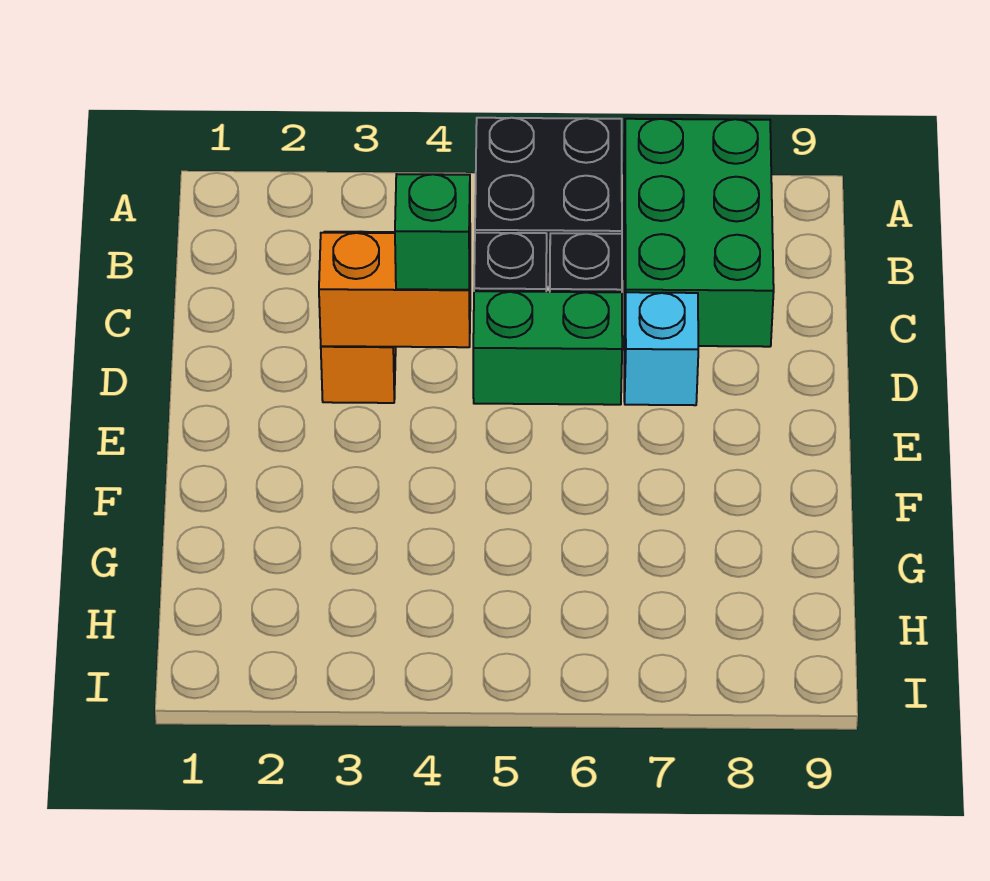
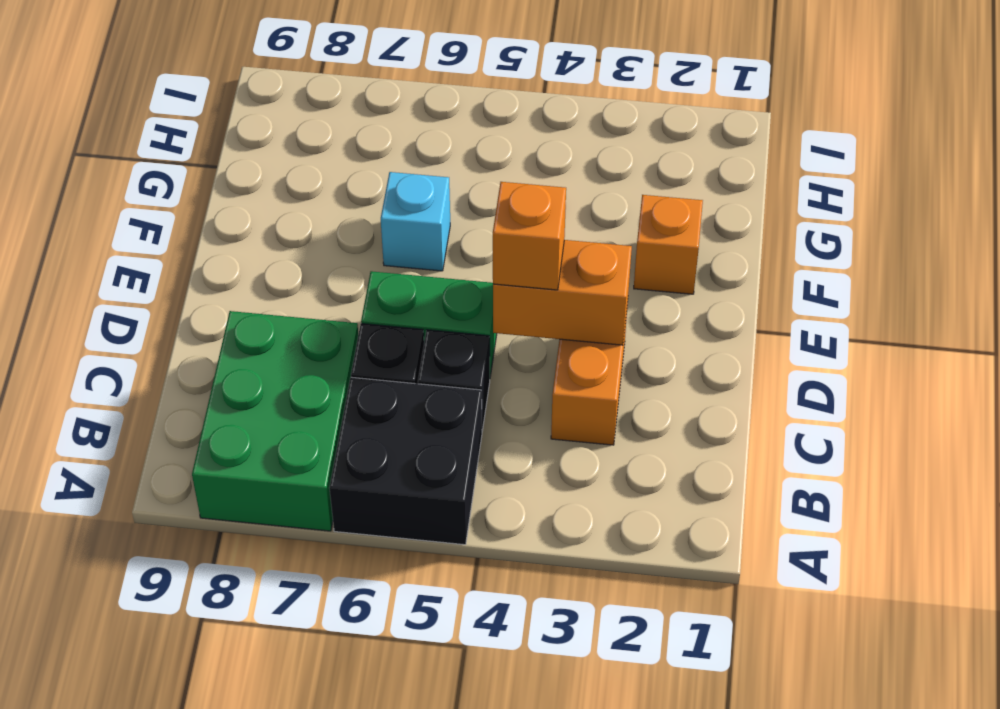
green brick D4 level 3 -> orange brick D4 level 3
cyan brick D7 level 1 -> cyan brick F6 level 1
none -> orange brick F2 level 1

